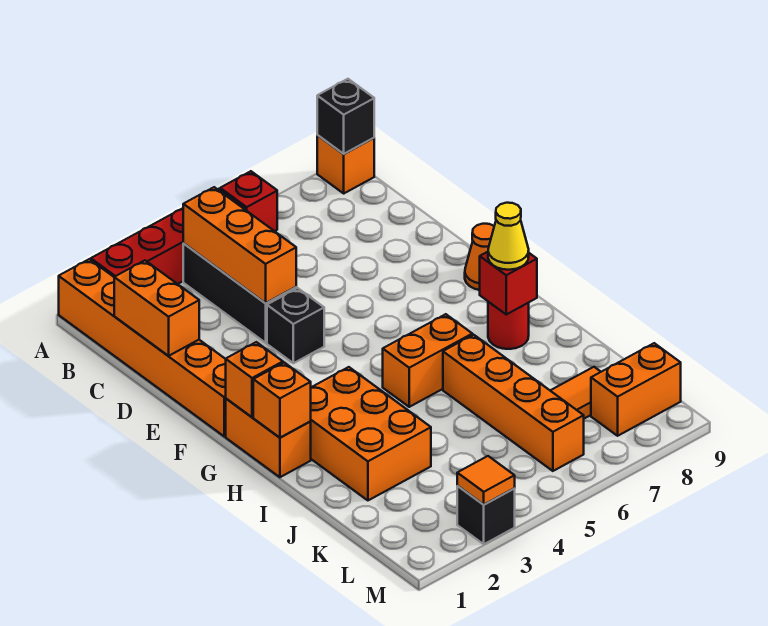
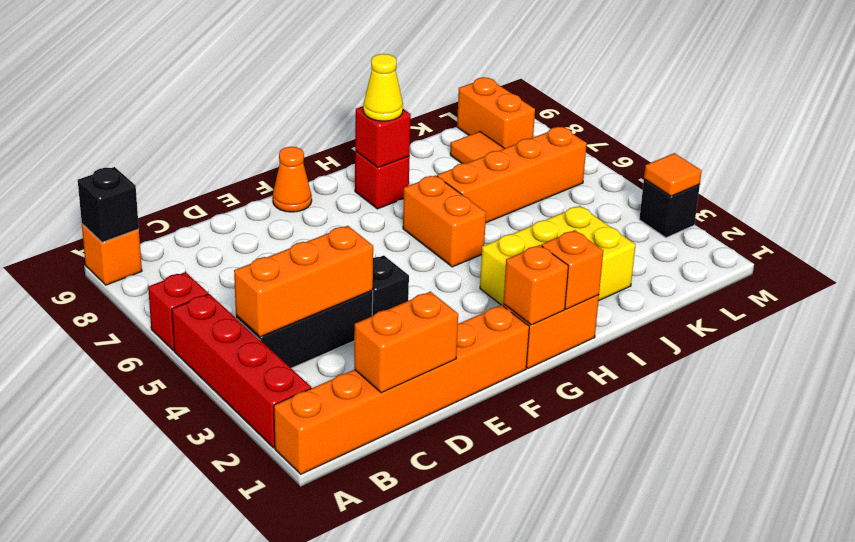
orange brick H2:J3 level 1 -> yellow brick H2:J3 level 1
red round brick H8 level 1 -> red brick H8 level 1

